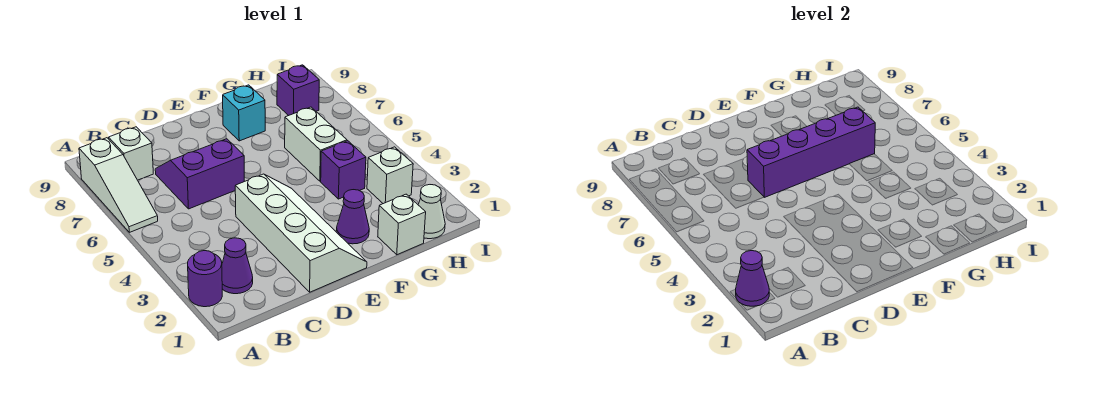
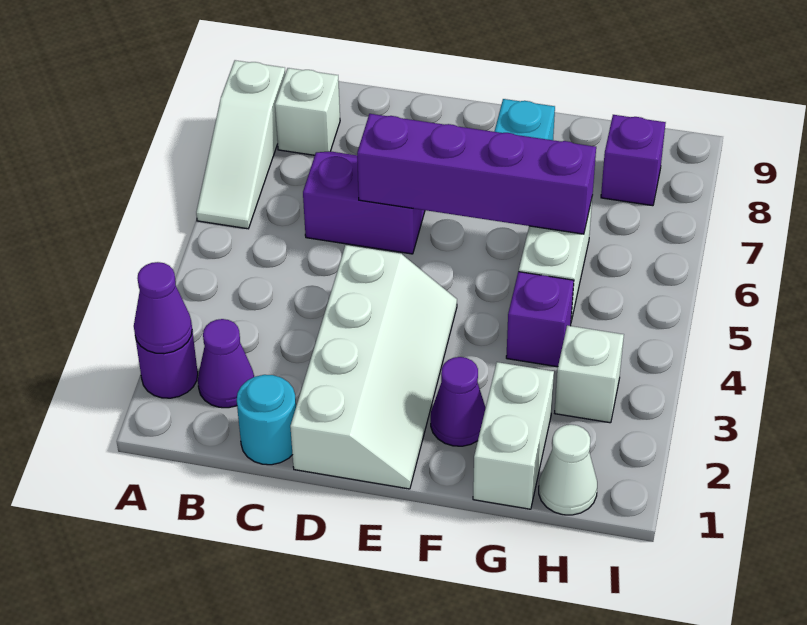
none -> cyan round brick C1 level 1
white brick G1 level 1 -> white brick G1:G2 level 1

